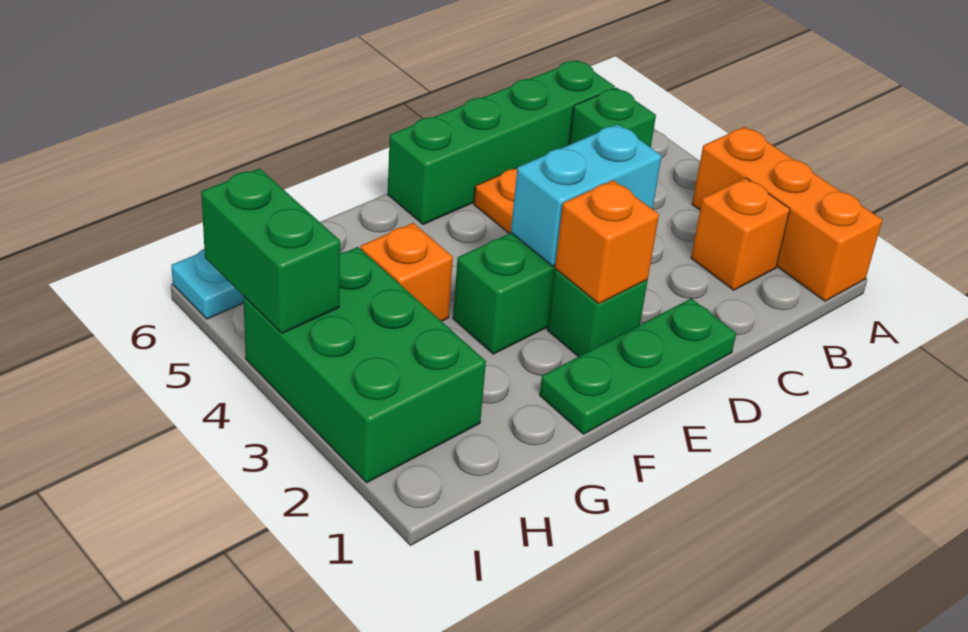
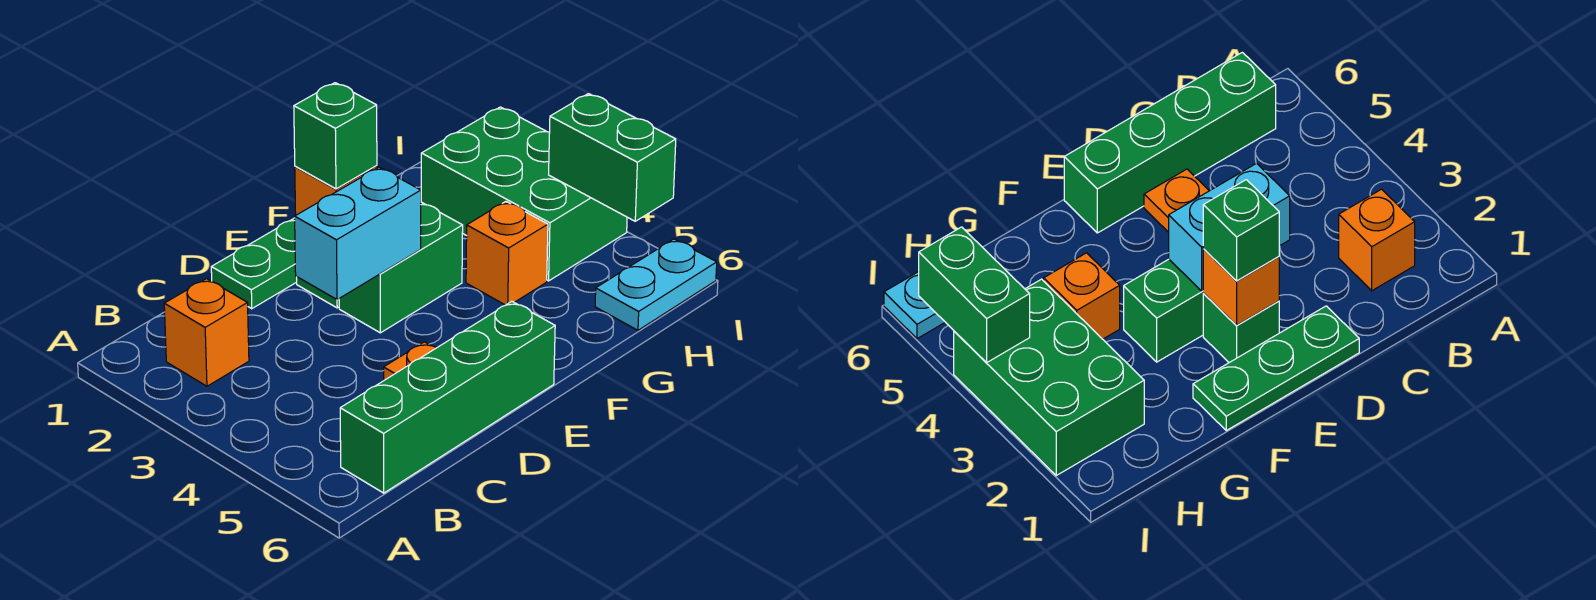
orange brick A1:A3 level 1 -> none
green brick B5 level 1 -> green brick E2 level 3

